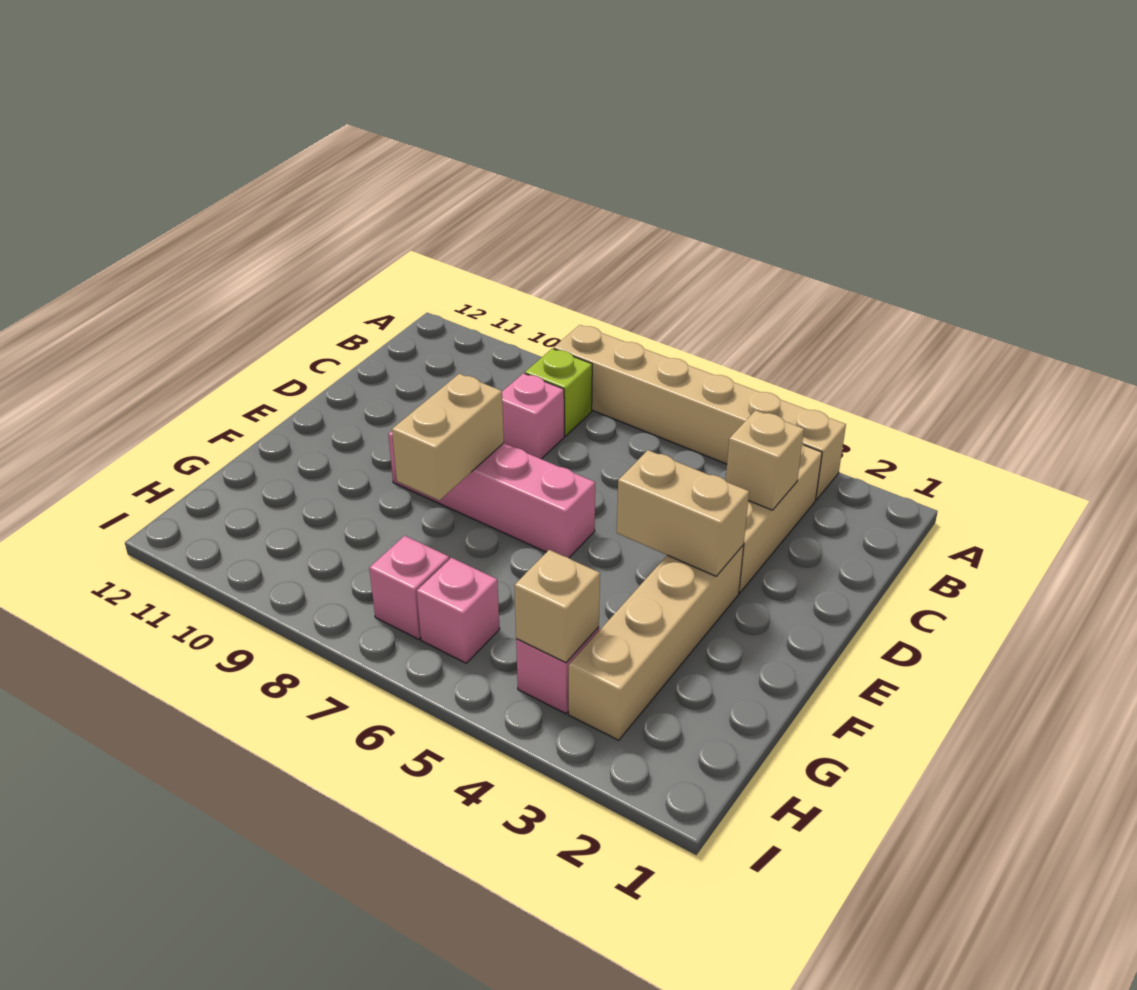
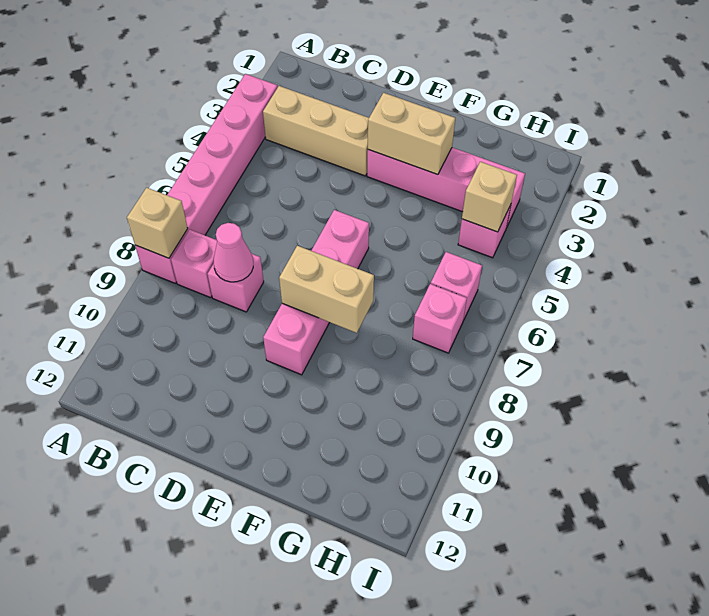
tan brick A3:A8 level 1 -> pink brick A3:A8 level 1
lime brick B8 level 1 -> pink brick B8 level 1
tan brick C3 level 2 -> tan brick A8 level 2
none -> pink cone C8 level 2
tan brick E3:H3 level 1 -> pink brick E3:H3 level 1
tan brick E3:E4 level 2 -> tan brick E3:F3 level 2

